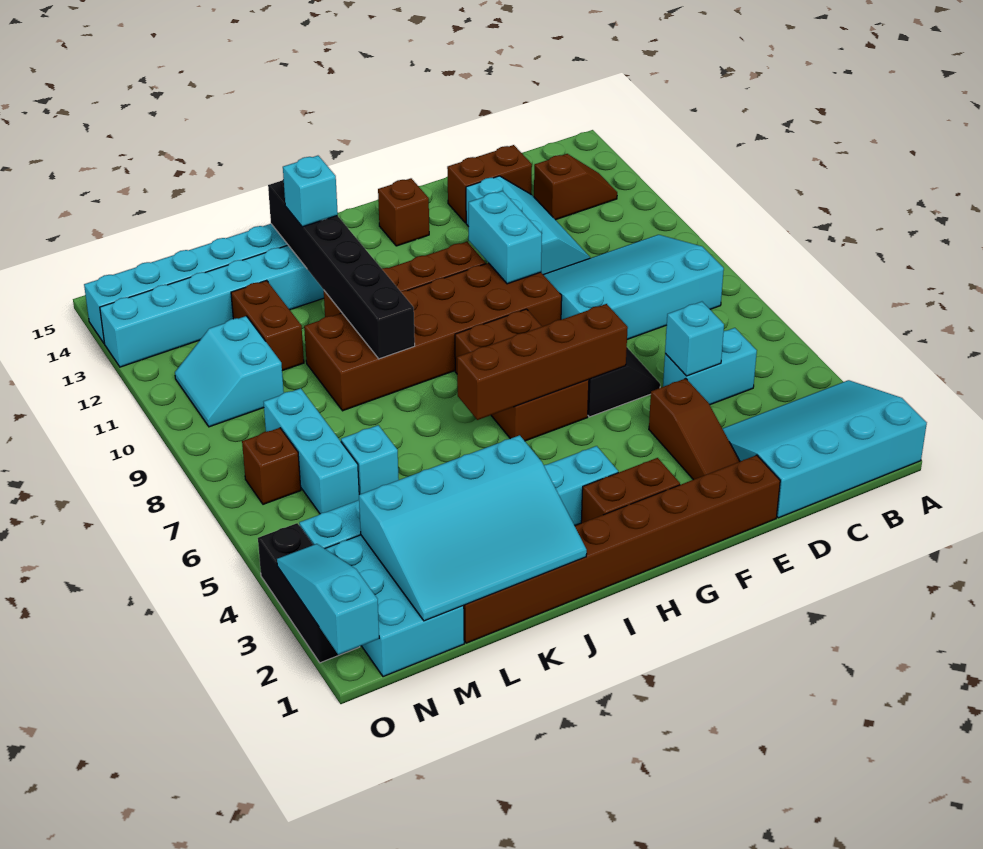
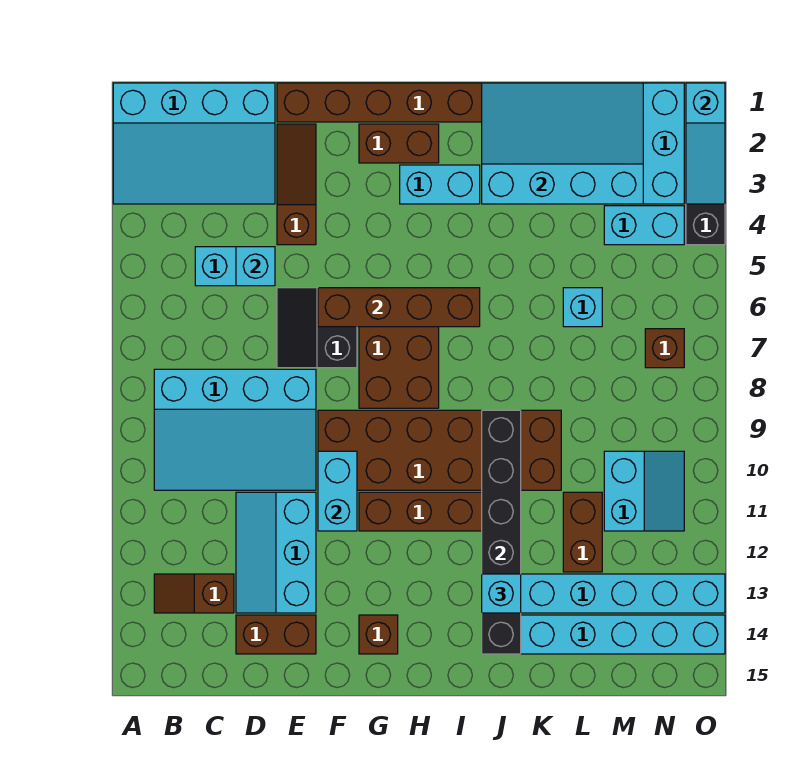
cyan brick M6:M8 level 1 -> none

